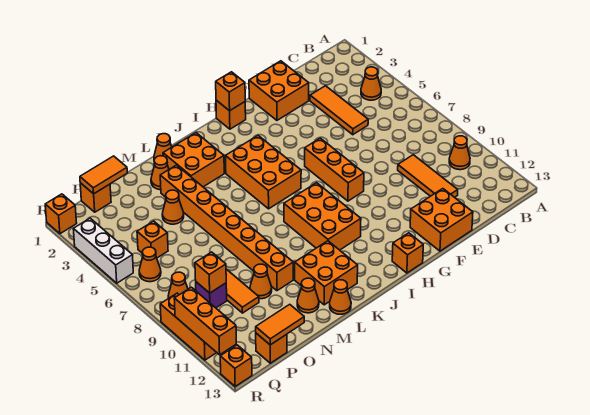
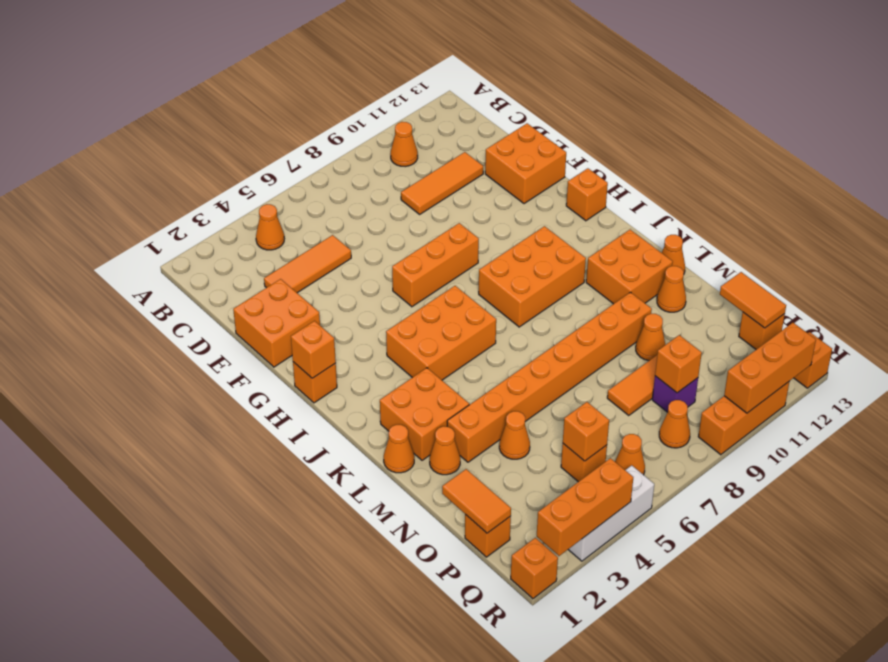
none -> orange brick P5 level 2
none -> orange brick R2:R4 level 2

